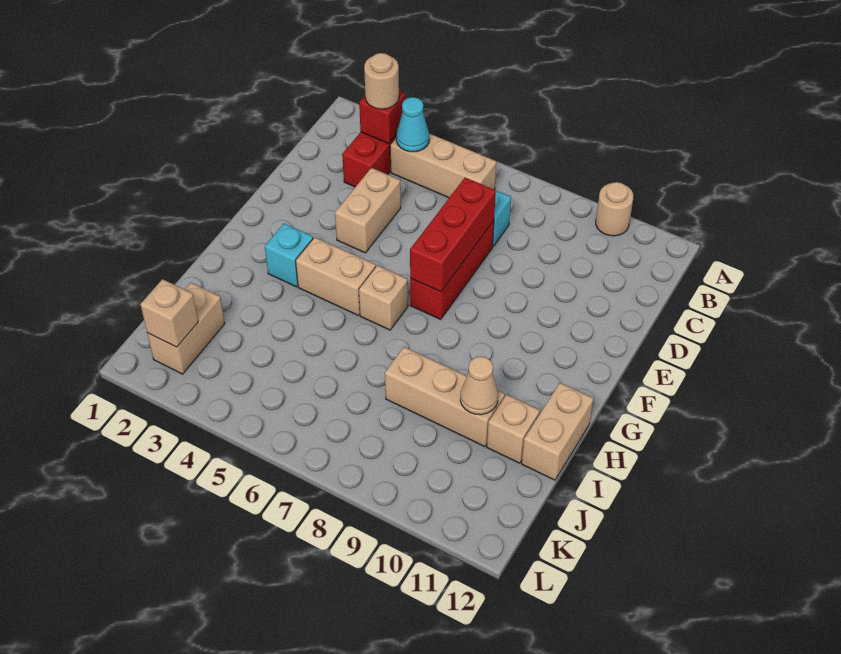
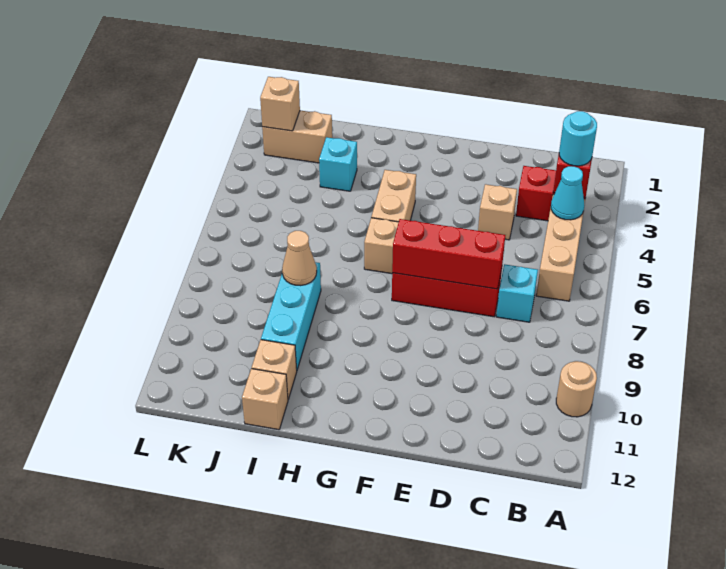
tan round brick B3 level 3 -> cyan round brick B3 level 3
tan brick D4:E4 level 1 -> tan brick D4 level 1
cyan brick G3 level 1 -> cyan brick I3 level 1
tan brick H12:I12 level 1 -> tan brick I12 level 1
tan brick I8:I10 level 1 -> cyan brick I8:I10 level 1
tan cone I10 level 2 -> tan cone I8 level 2

